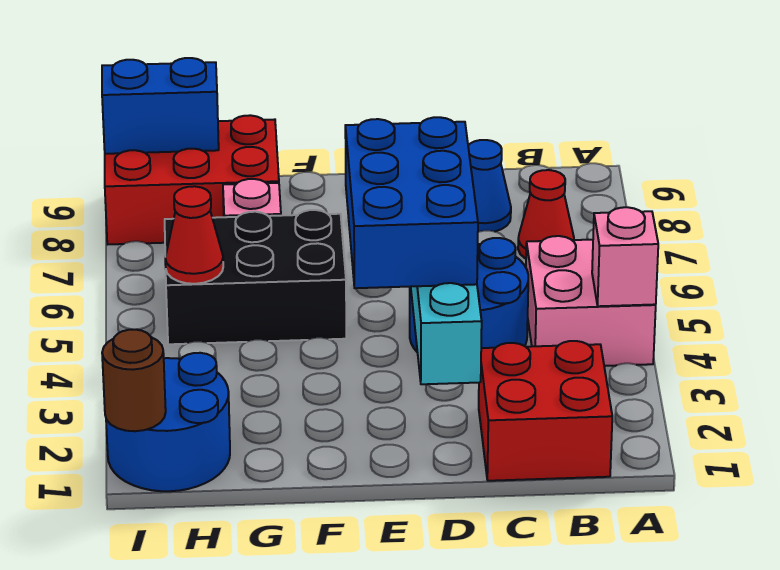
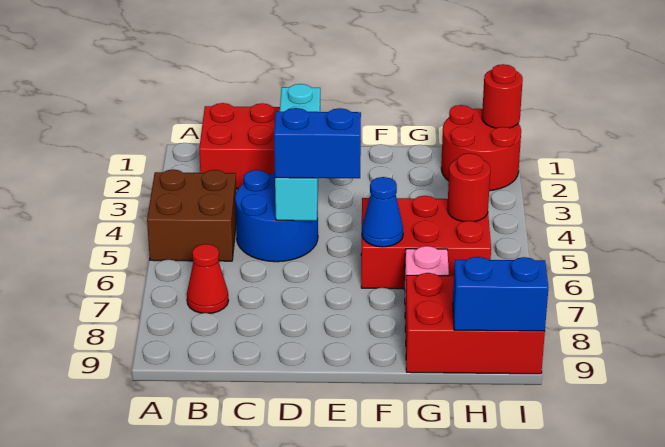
pink brick A4:B5 level 1 -> brown brick A4:B5 level 1
pink brick A4 level 2 -> none
blue cone C8 level 1 -> blue cone F6 level 2
blue brick D3:E5 level 3 -> blue brick D5:E5 level 3
black brick F5:H6 level 1 -> red brick F5:H6 level 1
blue round brick H1:I2 level 1 -> red round brick H1:I2 level 1
red cone H5 level 2 -> red round brick H5 level 2
brown round brick I1 level 2 -> red round brick I1 level 2

